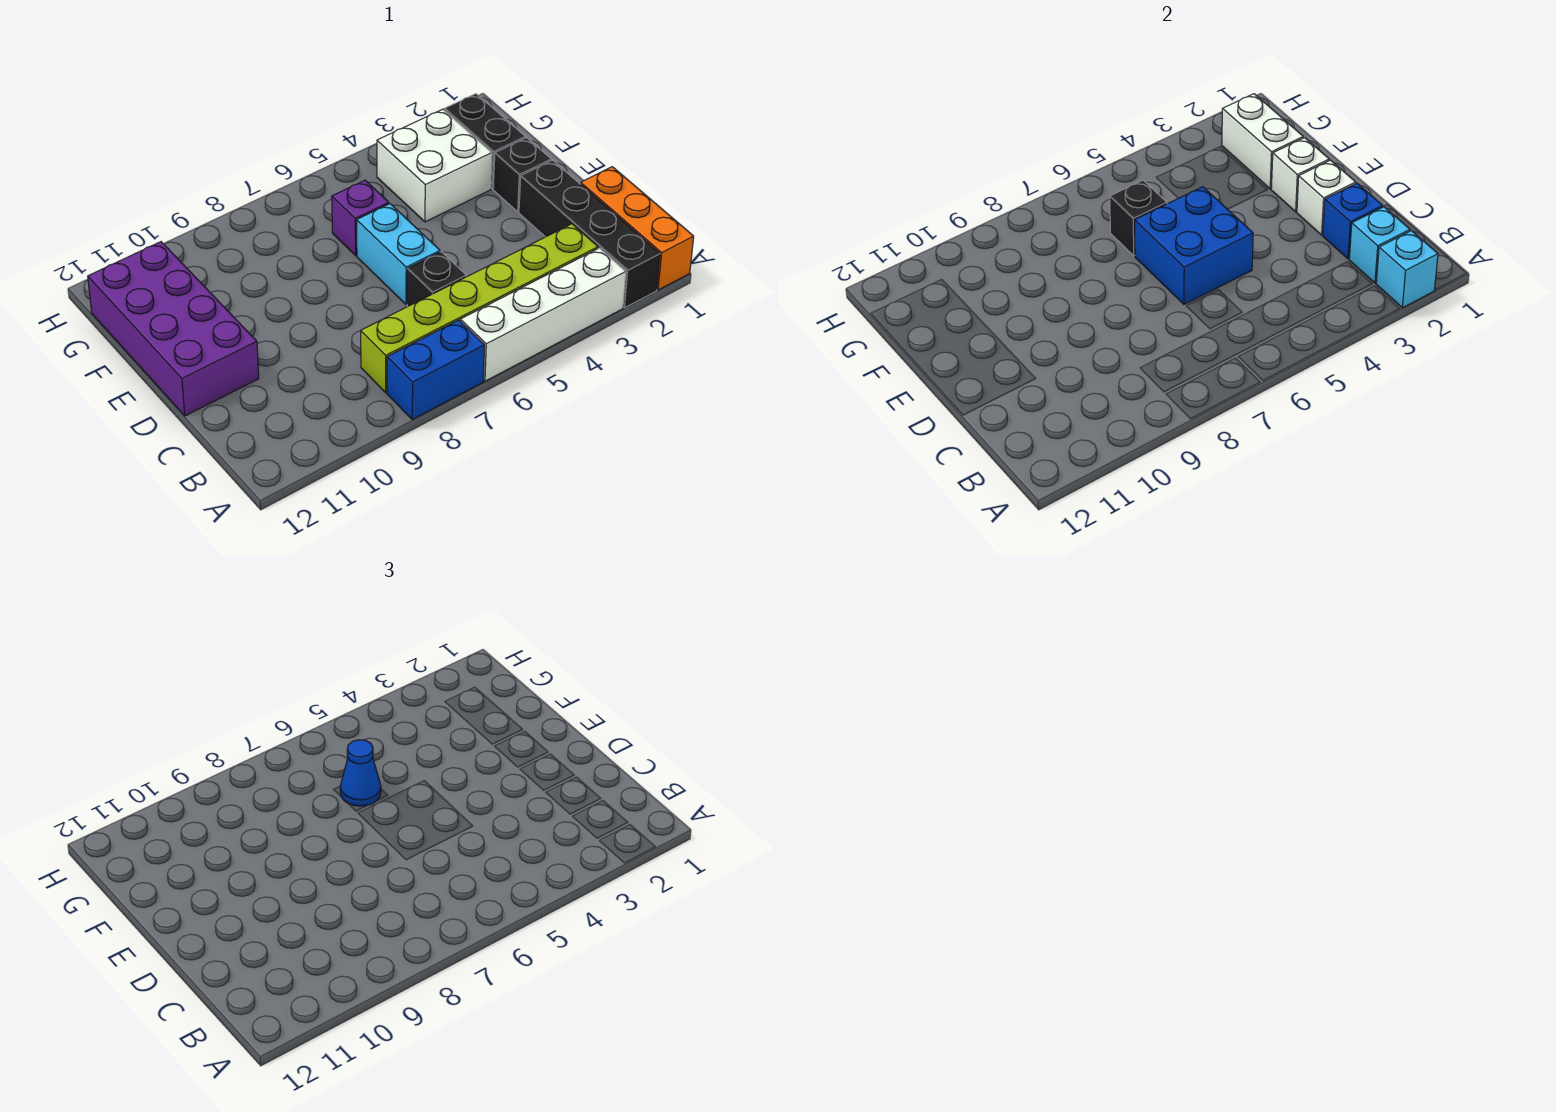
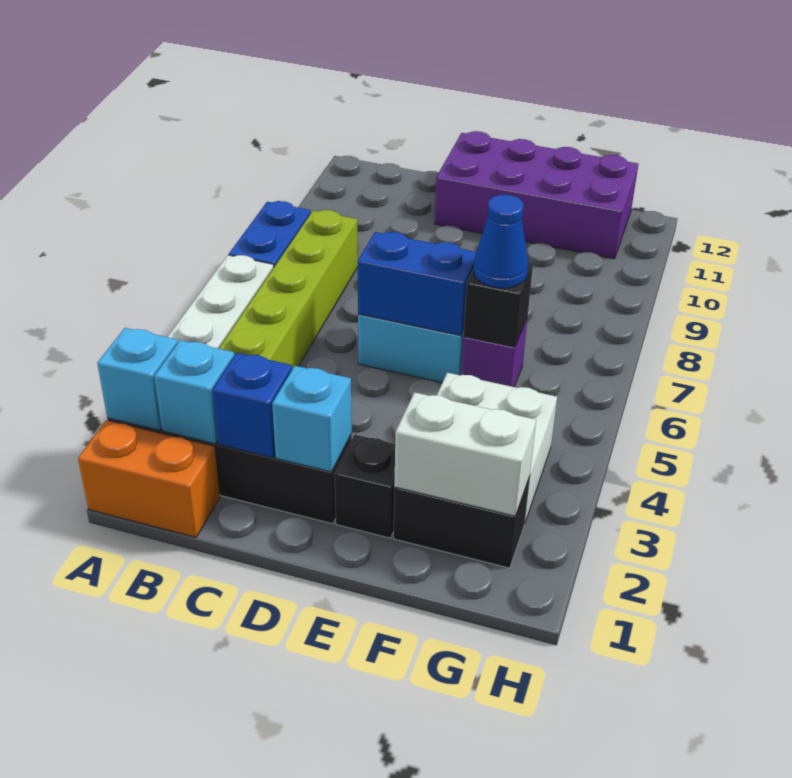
orange brick A1:C1 level 1 -> orange brick A1:B1 level 1
black brick C6 level 1 -> none
white brick D2 level 2 -> cyan brick D2 level 2
blue brick D5:E6 level 2 -> blue brick D6:E6 level 2
white brick E2 level 2 -> none

